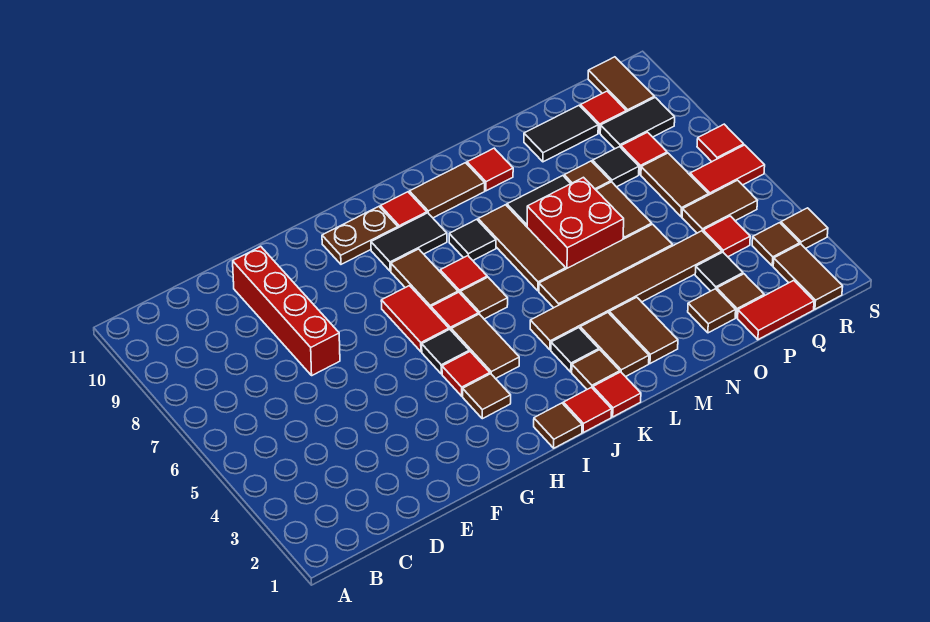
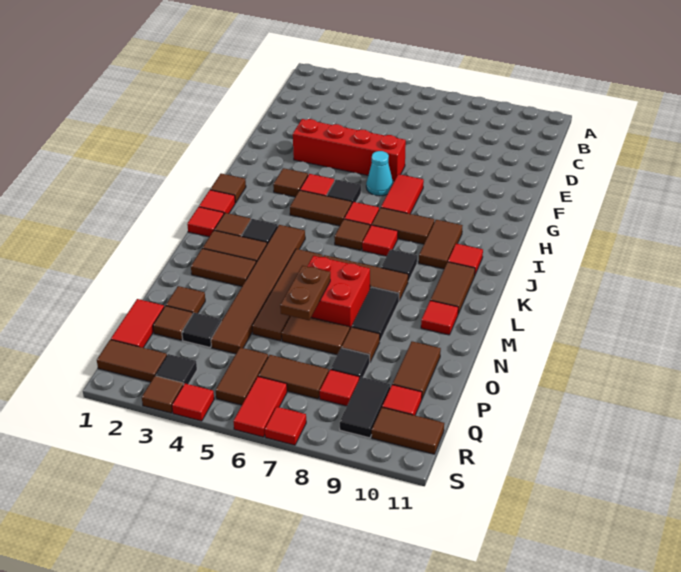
red brick E7:E10 level 1 -> red brick F3:F6 level 1
none -> cyan cone G6 level 1
red tile H6:H7 level 1 -> red tile G7:H7 level 1
brown plate H10:I10 level 1 -> brown plate N6:O6 level 2
black tile I9:J9 level 1 -> brown tile I9:J9 level 1
black tile O10:P10 level 1 -> brown tile O10:P10 level 1
red tile Q4 level 1 -> red tile S4 level 1
brown tile R3 level 1 -> black tile R3 level 1

